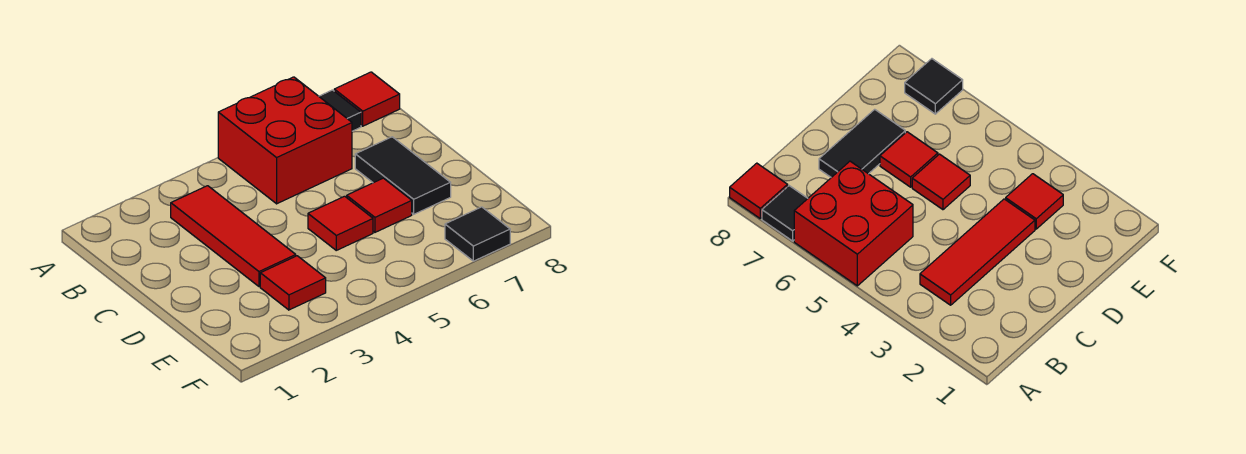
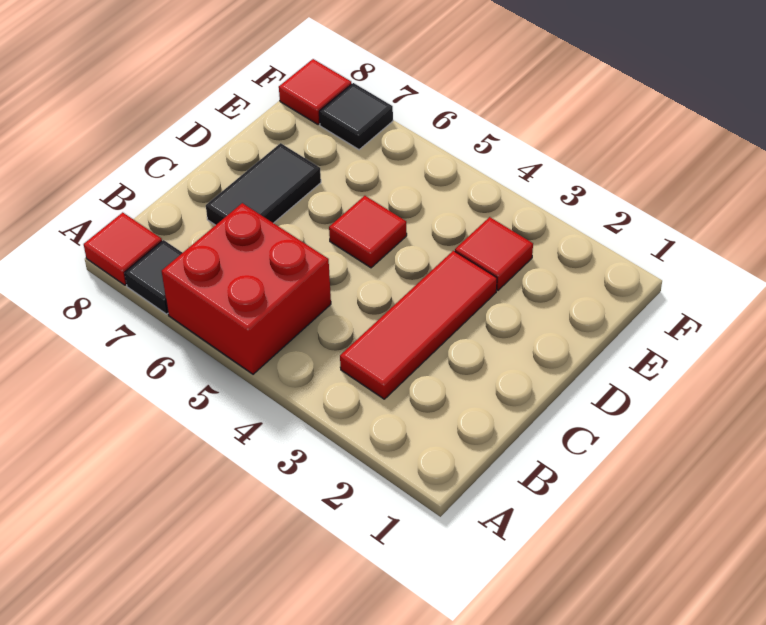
red tile D6 level 1 -> red tile F8 level 1

